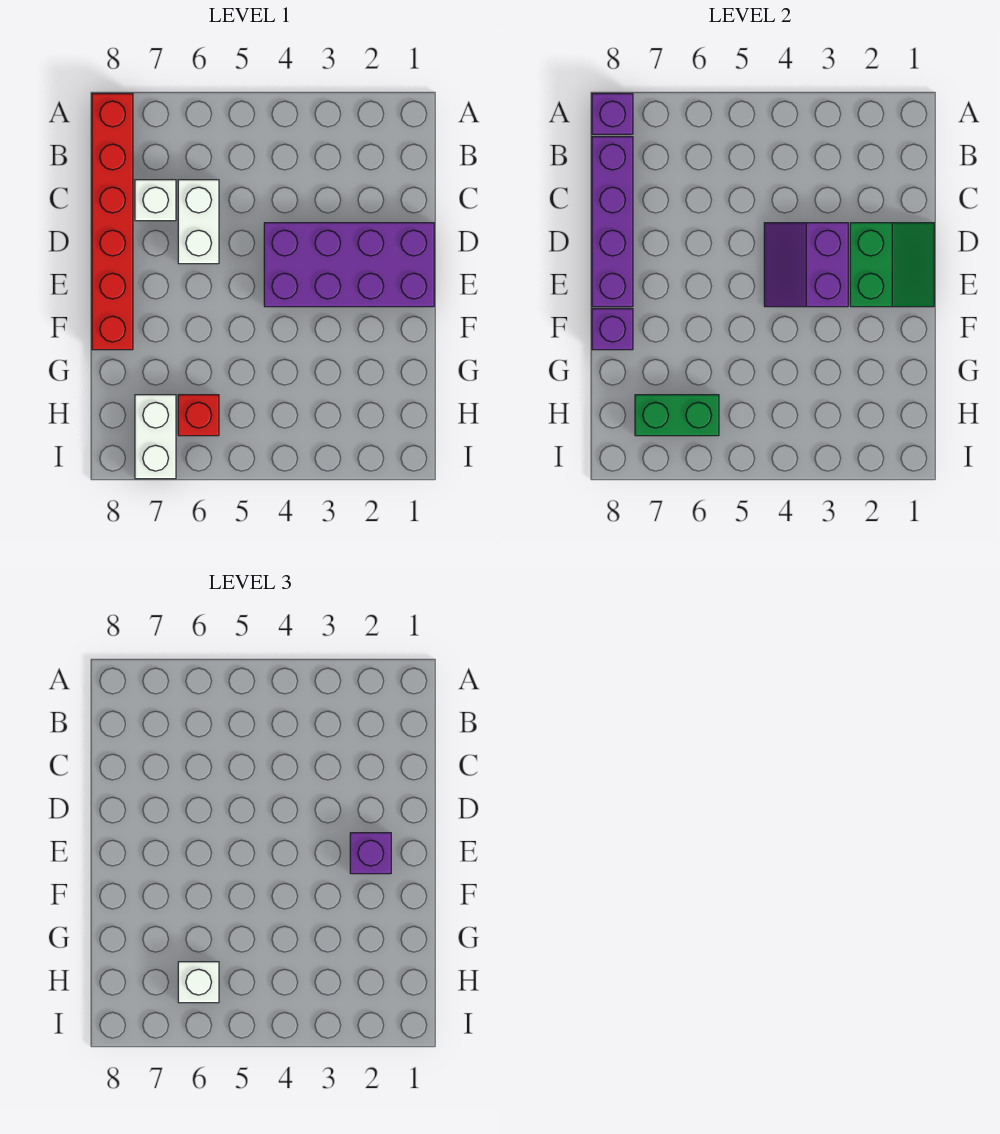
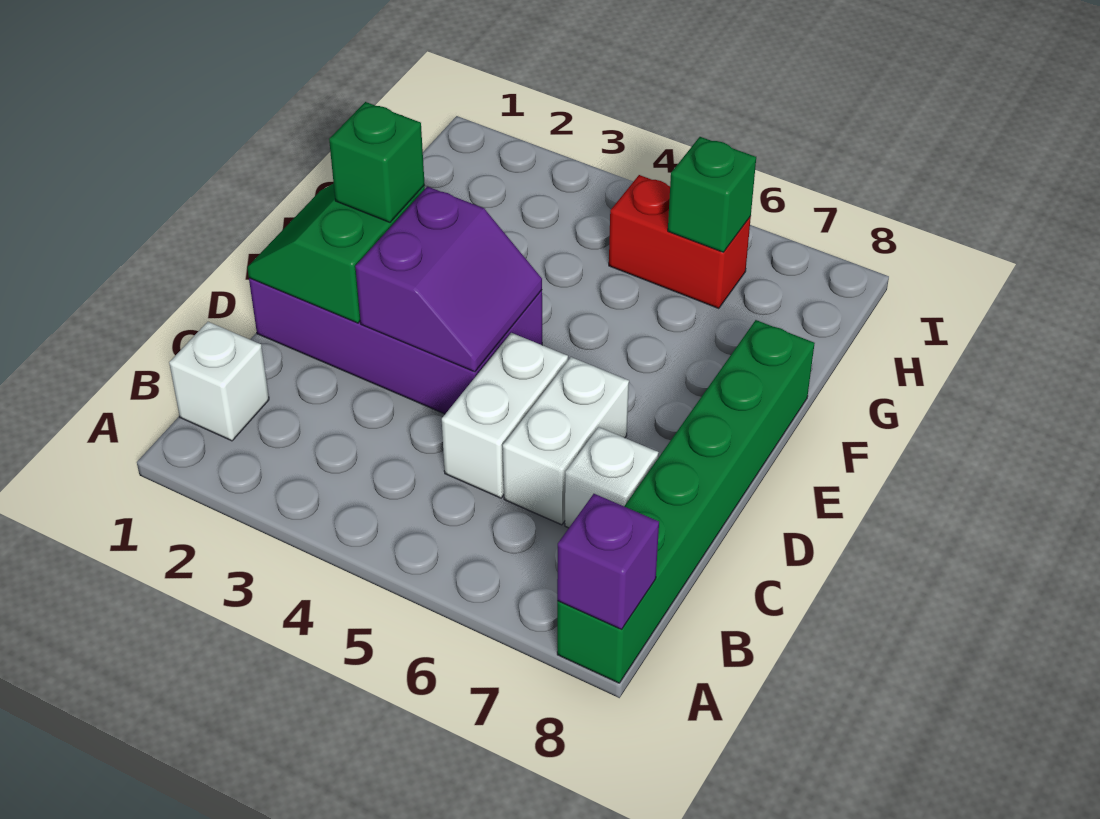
red brick A8:F8 level 1 -> green brick A8:F8 level 1
purple brick B8:E8 level 2 -> none
purple brick E2 level 3 -> green brick E2 level 3
purple brick F8 level 2 -> none
red brick H6 level 1 -> red brick H5:H6 level 1
green brick H6:H7 level 2 -> green brick H6 level 2
white brick H6 level 3 -> white brick B1 level 1
white brick H7:I7 level 1 -> white brick C5:D5 level 1

